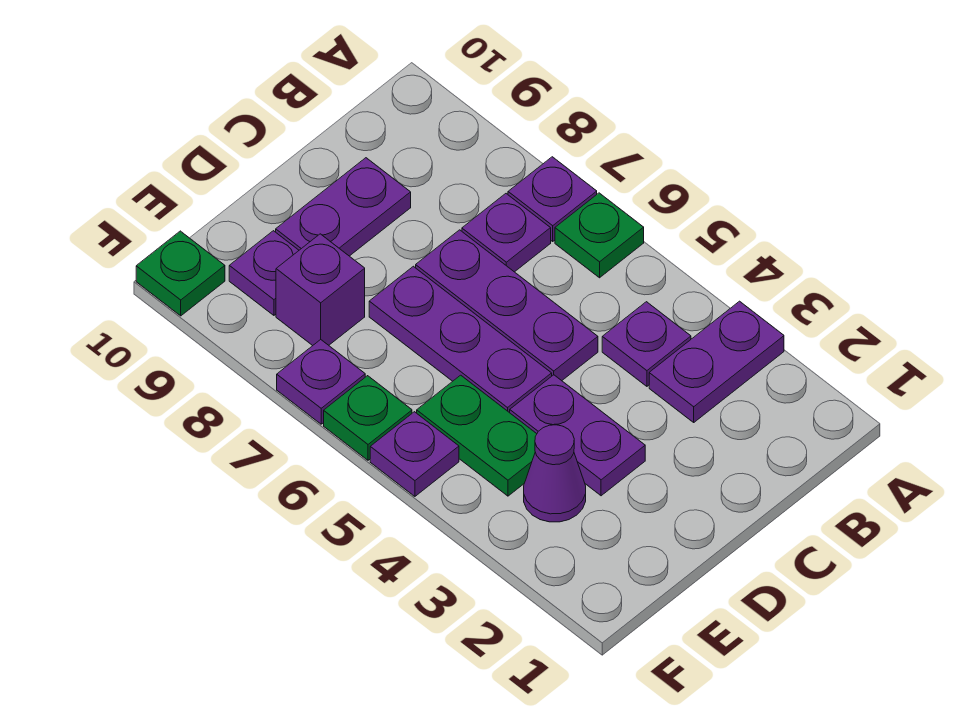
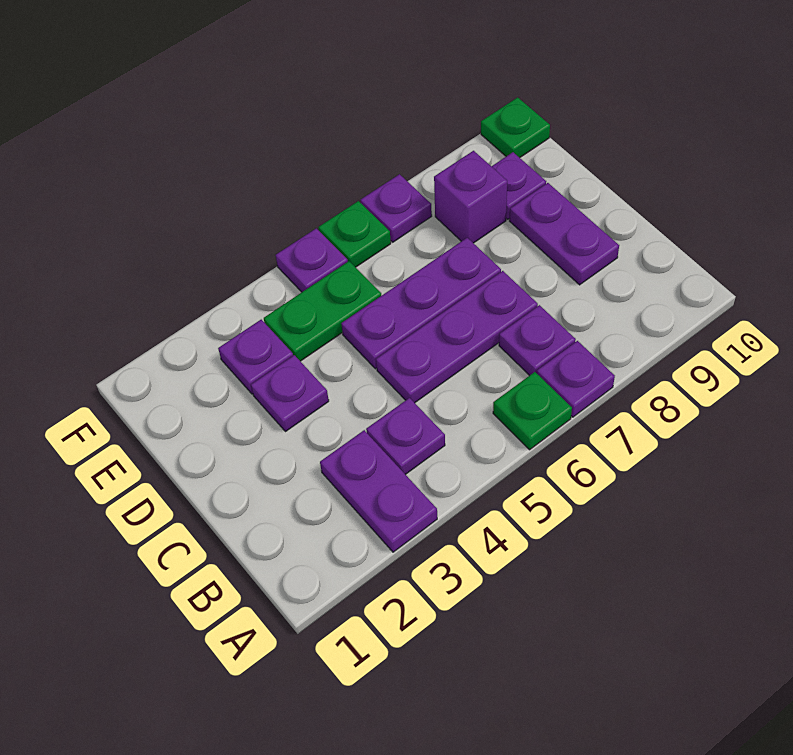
purple plate D3:D4 level 1 -> purple plate D3 level 1
purple cone E3 level 1 -> purple plate E3 level 1

